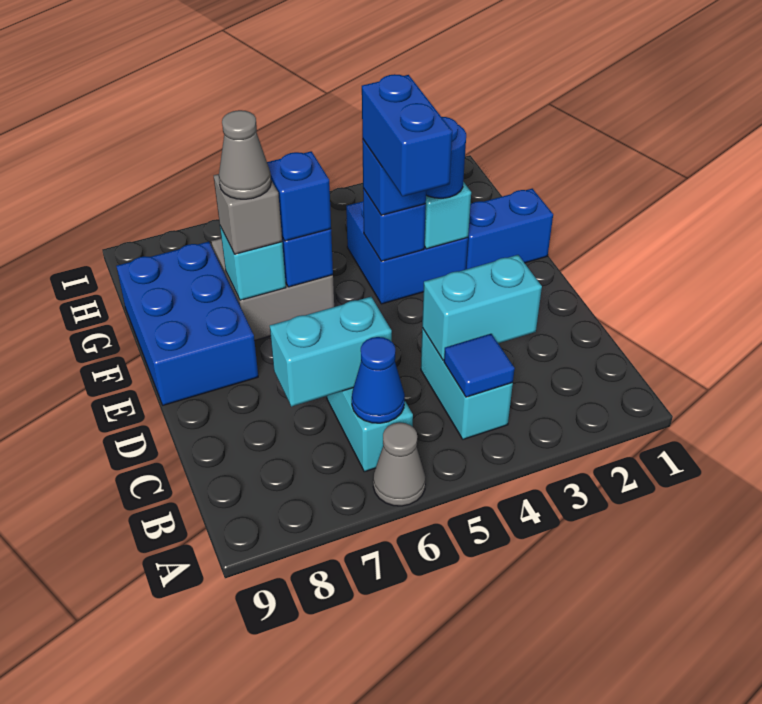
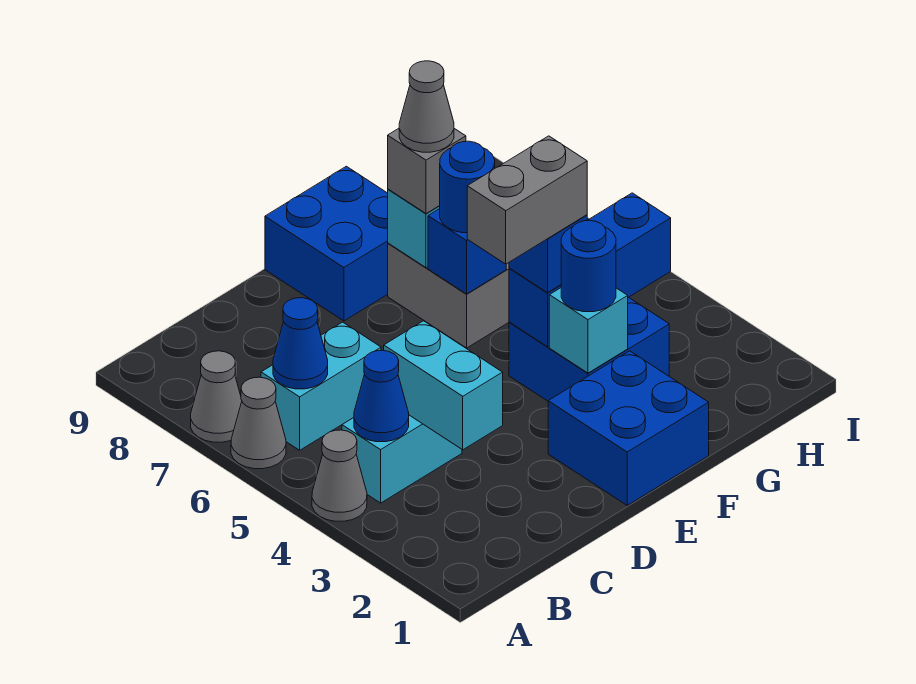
none -> grey cone A4 level 1
none -> grey cone A7 level 1
blue tile B4 level 2 -> blue cone B4 level 2
cyan brick C6:C7 level 2 -> none
blue brick E4:F4 level 4 -> grey brick E4:F4 level 4
blue brick E8:G9 level 1 -> blue brick E8:F9 level 1
blue brick F1:F2 level 1 -> blue brick E1:F2 level 1
blue brick F4 level 2 -> blue brick F4:H4 level 2
blue brick F6 level 3 -> blue round brick F6 level 3

